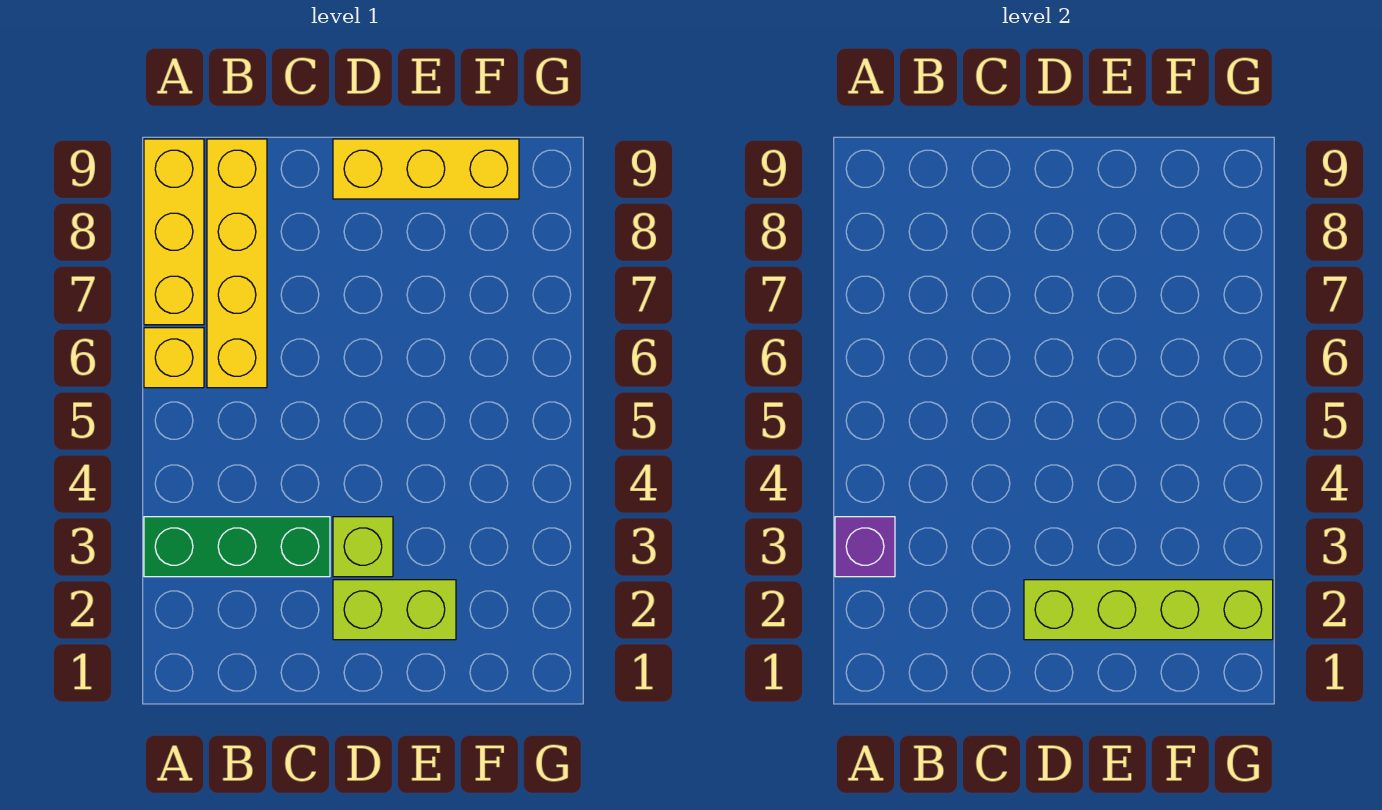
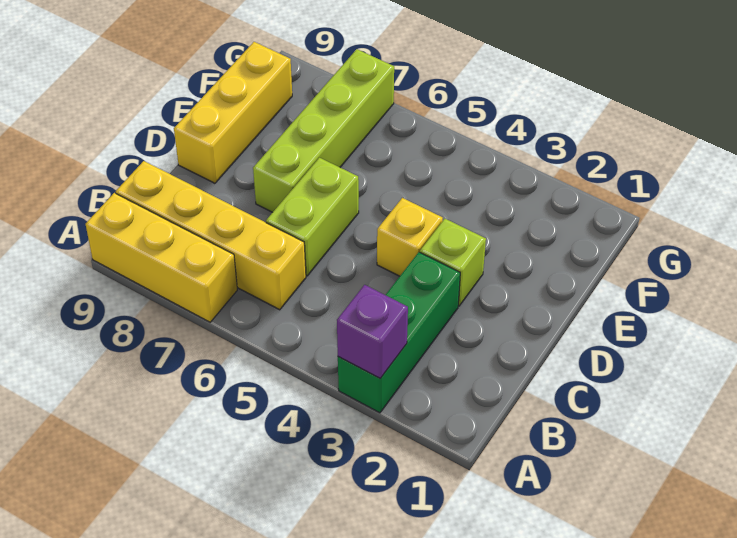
yellow brick A6 level 1 -> yellow brick D4 level 1
lime brick D2:E2 level 1 -> lime brick C6:D6 level 1
lime brick D2:G2 level 2 -> lime brick D7:G7 level 1

